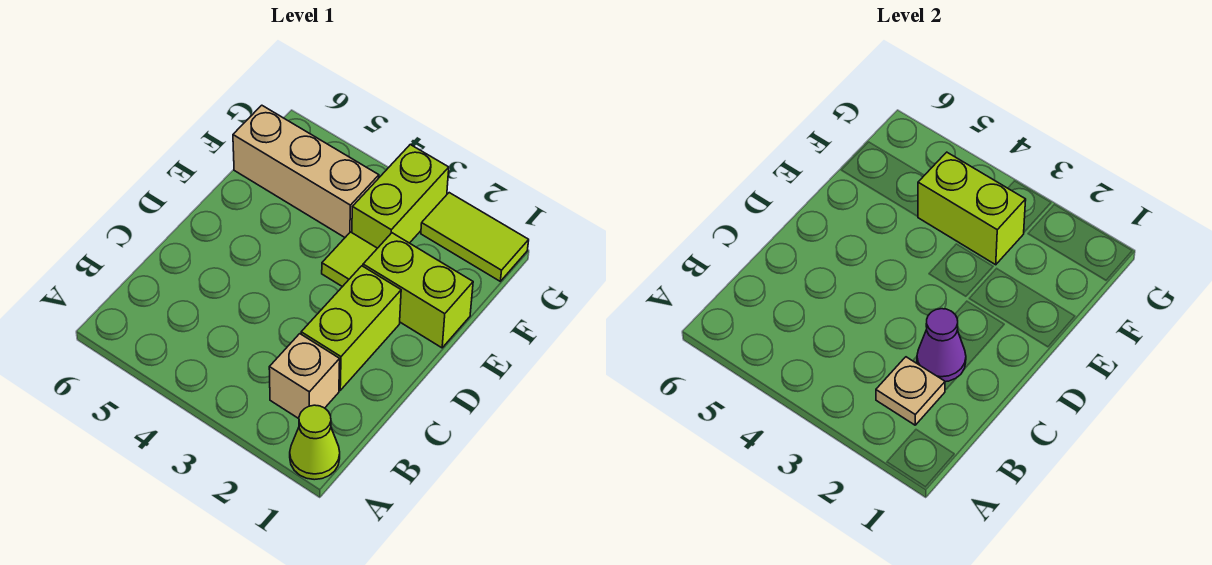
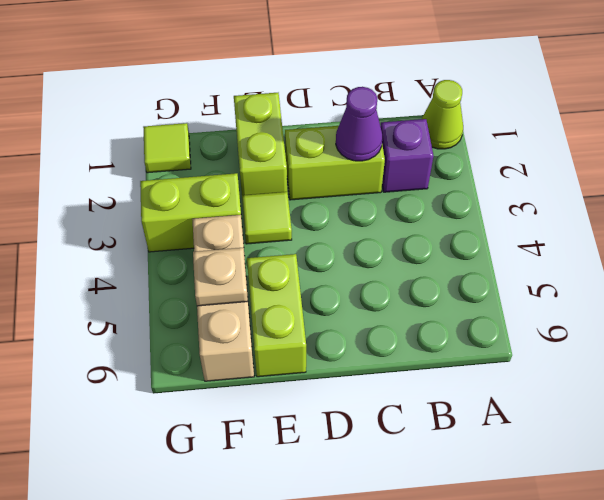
tan brick B2 level 1 -> purple brick B2 level 1
tan plate B2 level 2 -> tan plate F5 level 2
lime brick F3:F4 level 2 -> lime brick E5:E6 level 1
lime tile G1:G2 level 1 -> lime tile G1 level 1

